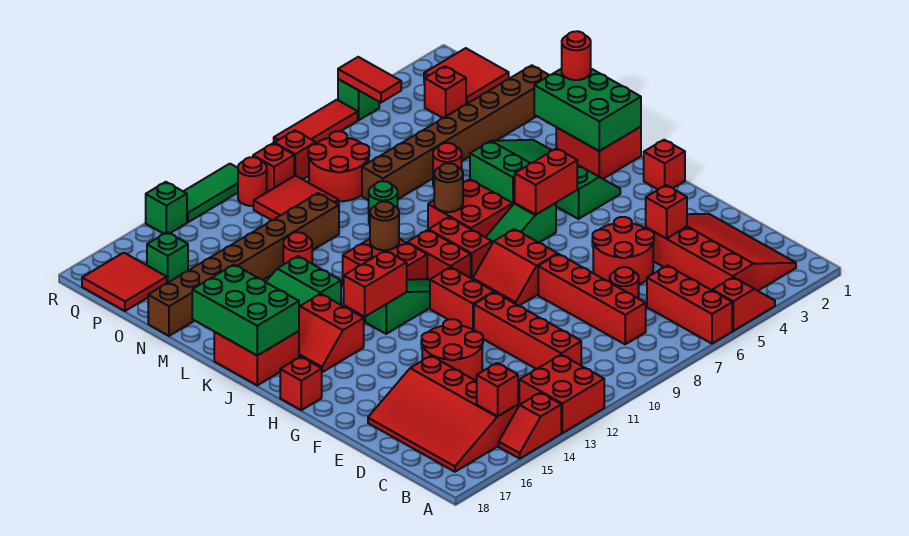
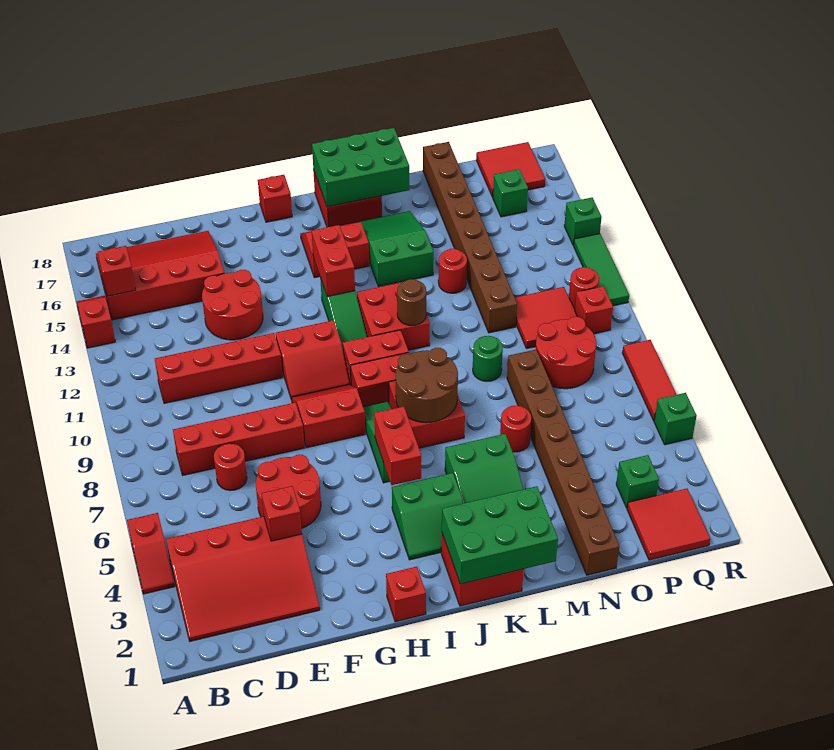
red brick A6:C6 level 1 -> none
red brick A12:B13 level 1 -> none
brown round brick K8 level 2 -> brown round brick J7:K8 level 2
red round brick L1 level 3 -> none
red brick P3 level 1 -> green brick P3 level 1
red tile Q5:R5 level 2 -> none
red brick Q9 level 1 -> none

